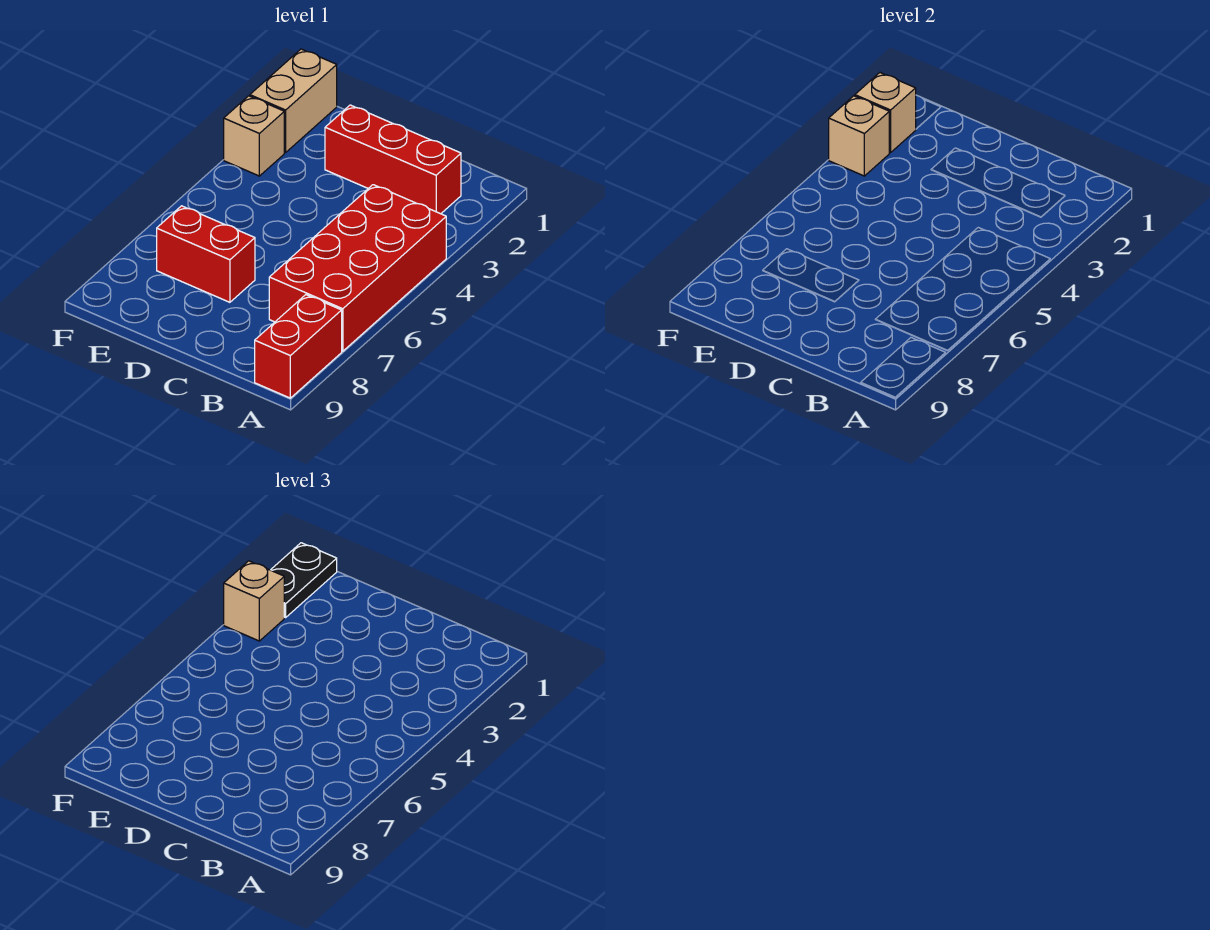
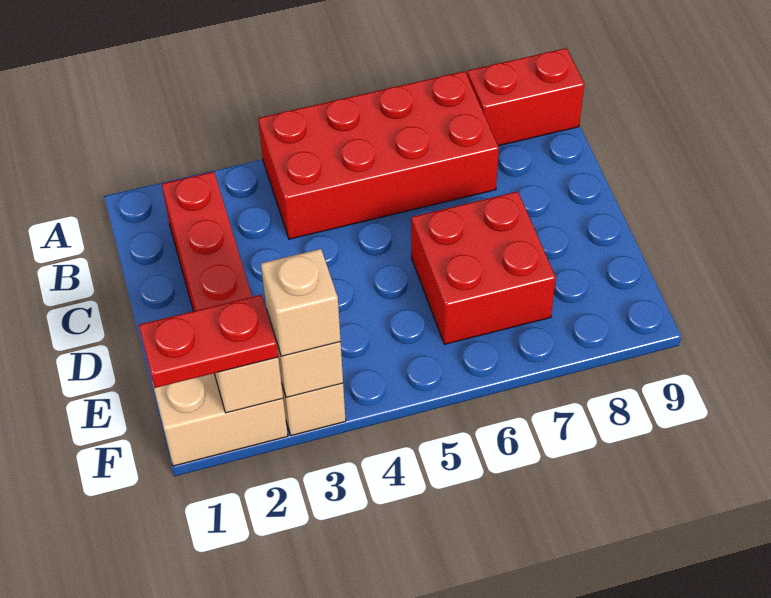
red brick D7:E7 level 1 -> red brick D6:E7 level 1
black plate F1:F2 level 3 -> red plate F1:F2 level 3

